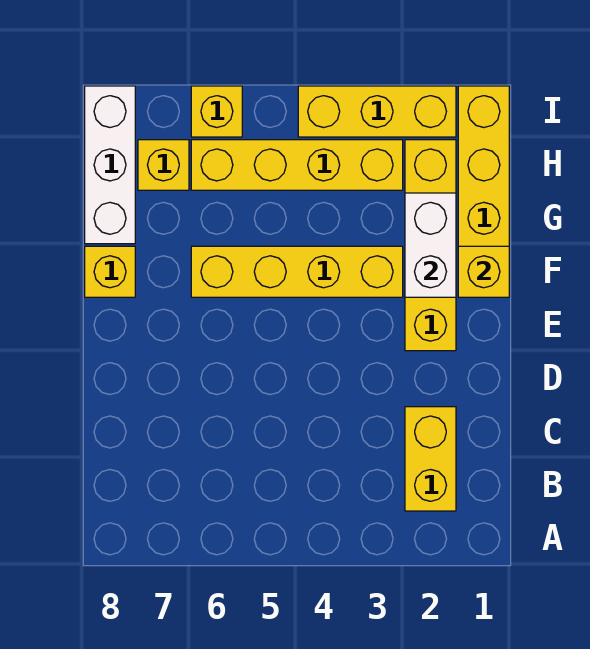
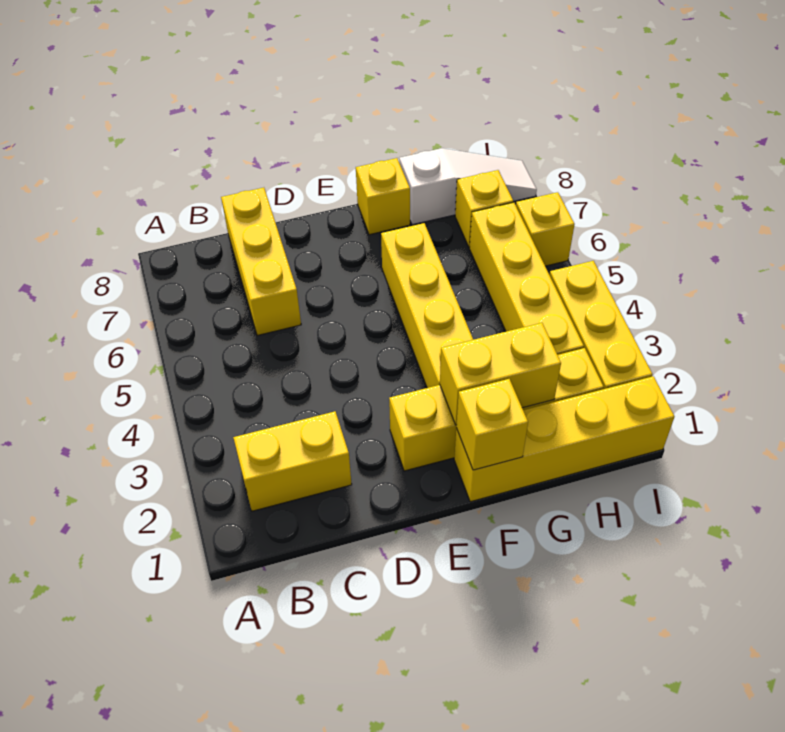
none -> yellow brick C6:C8 level 1
white brick F2:G2 level 2 -> yellow brick F2:G2 level 2
white brick G8:I8 level 1 -> white slope G8:I8 level 1 top G

